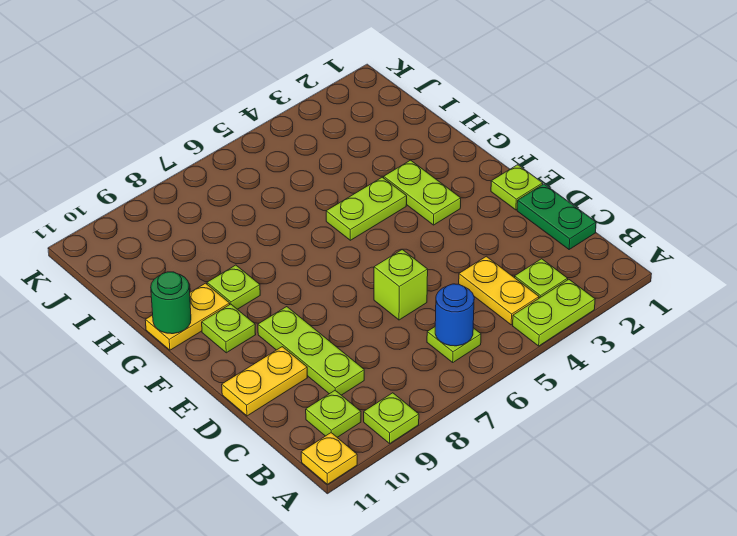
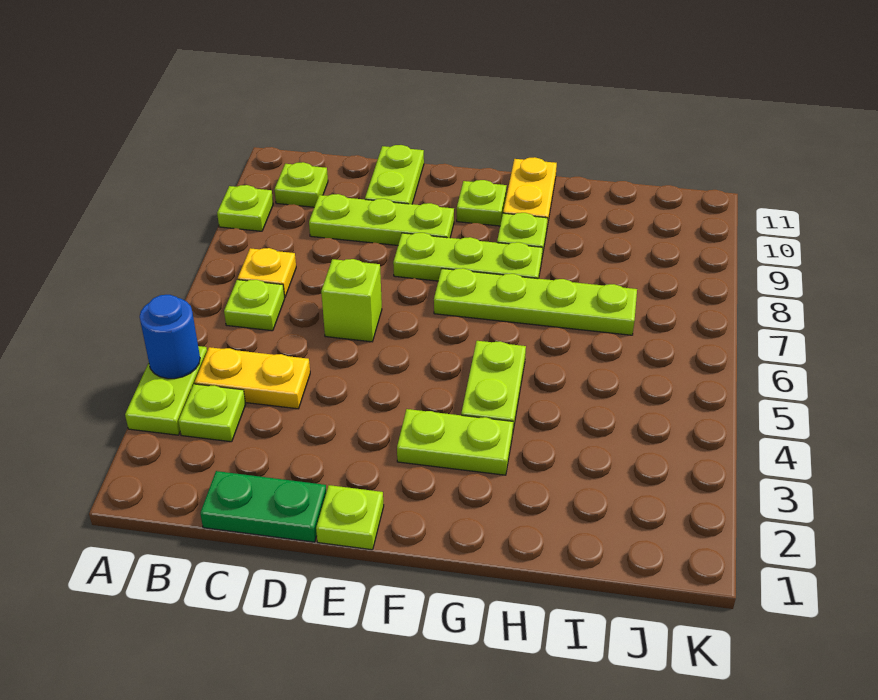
yellow plate A11 level 1 -> yellow plate B7 level 1
blue round brick B6 level 2 -> blue round brick A4 level 2
yellow plate D10:D11 level 1 -> lime plate D10:D11 level 1
none -> lime plate E8:G8 level 1
none -> lime plate F7:I7 level 1
green round brick G11 level 2 -> none

